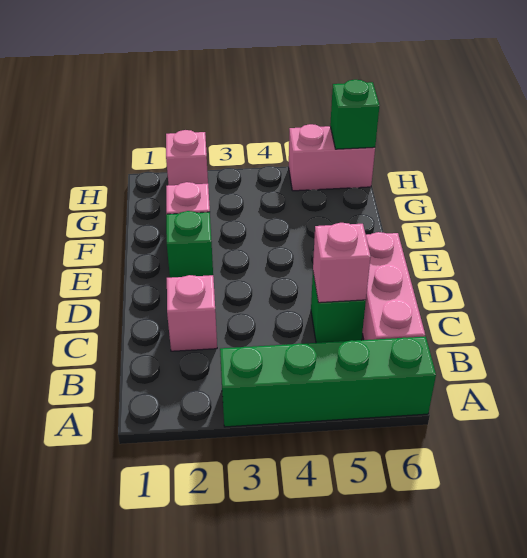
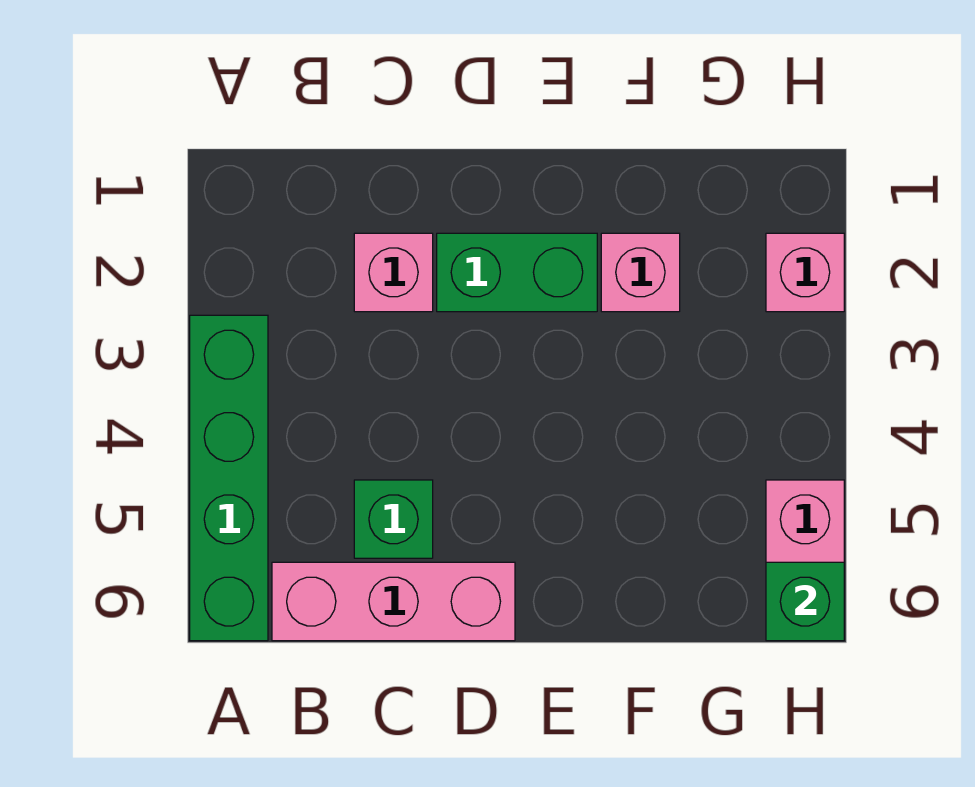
pink brick C5 level 2 -> none
green brick E2 level 1 -> green brick D2:E2 level 1

